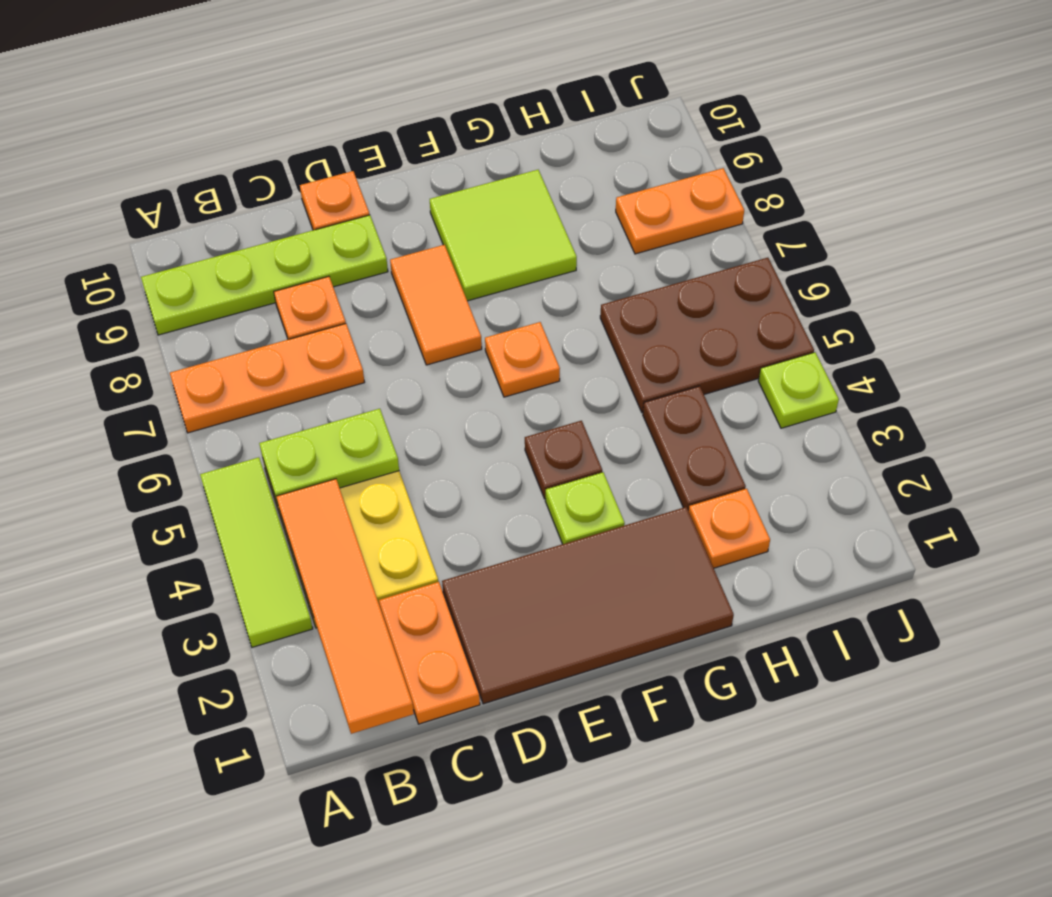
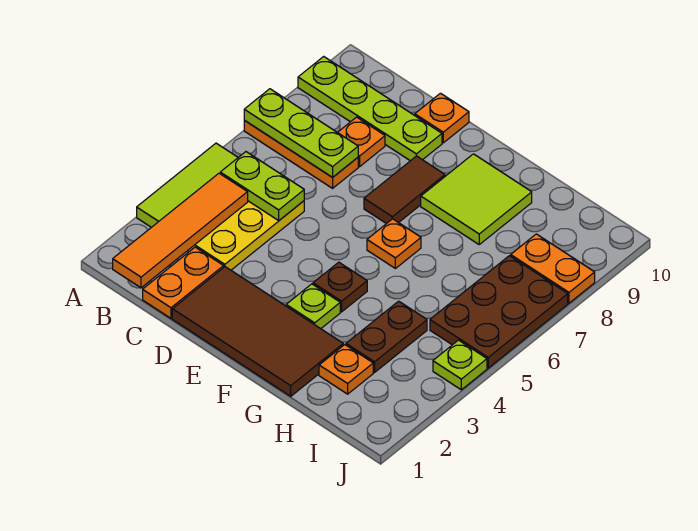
none -> lime plate A7:C7 level 2
orange tile E7:E8 level 1 -> brown tile E7:E8 level 1
brown plate H5:J6 level 1 -> brown plate I5:J7 level 1

